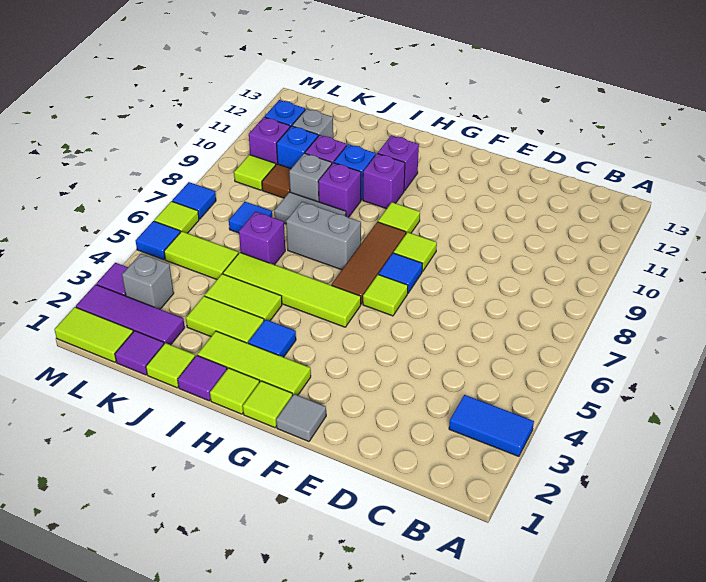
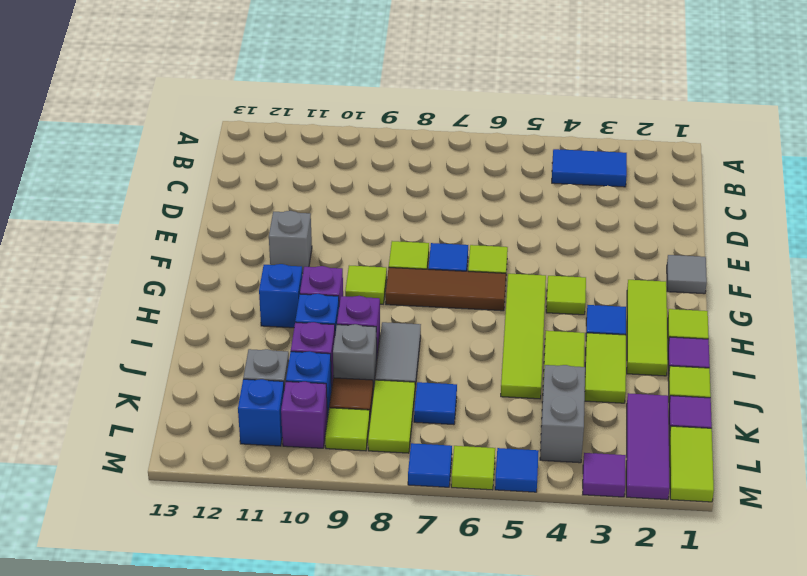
blue tile A3:B3 level 1 -> blue tile B3:B4 level 1
lime tile G1 level 1 -> lime tile G4 level 1
grey brick H7:I7 level 1 -> grey brick K4:L4 level 1
purple brick H11 level 1 -> blue brick H11 level 1
purple brick J6 level 1 -> none
lime tile K5:L5 level 1 -> lime tile K8:L8 level 1
grey brick L3 level 1 -> grey brick F11 level 1

